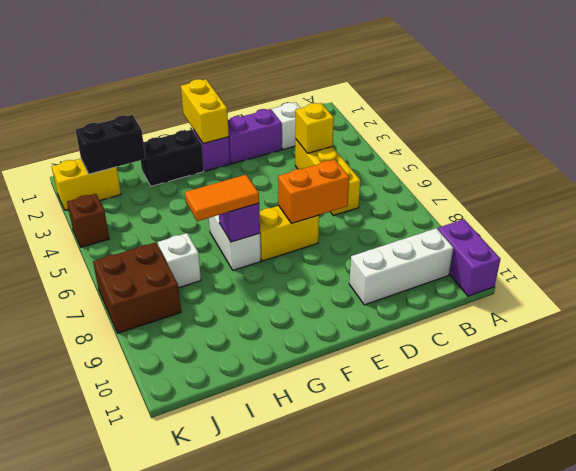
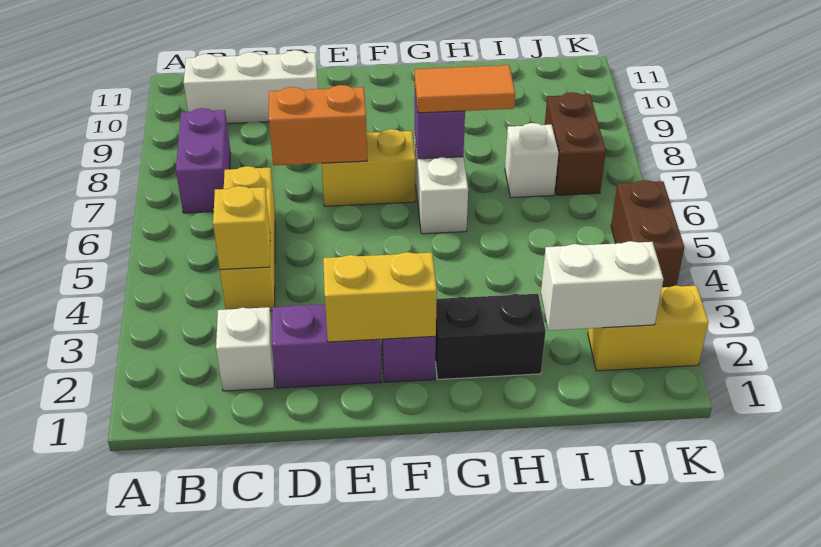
purple brick A10:A11 level 1 -> purple brick B7:B8 level 1
yellow brick F1:F2 level 2 -> yellow brick E2:F2 level 2
black brick I2:J2 level 2 -> white brick I2:J2 level 2
brown brick J7:K8 level 1 -> brown brick J7:J8 level 1
brown brick K4 level 1 -> brown brick K4:K5 level 1

